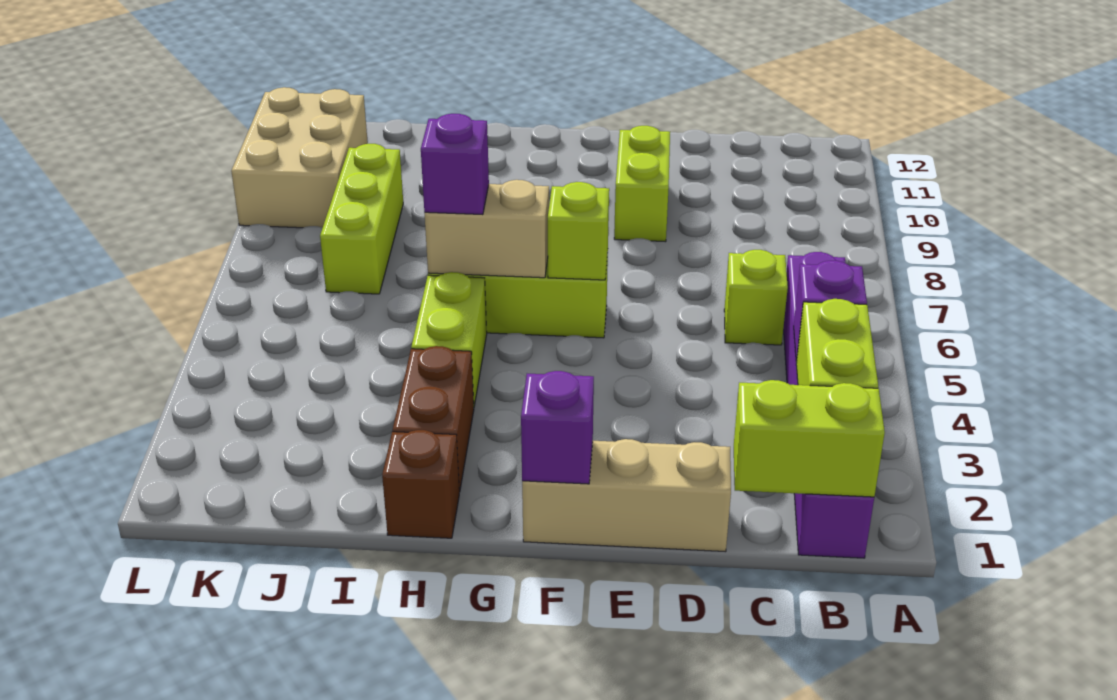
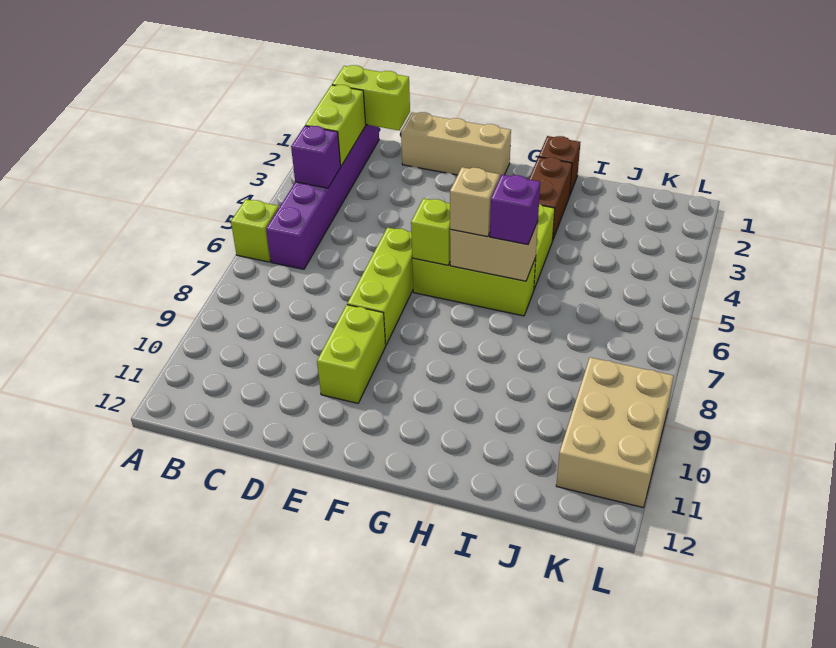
lime brick C6 level 1 -> lime brick A6 level 1
purple brick F1 level 2 -> none
none -> tan brick G6 level 3
lime brick J7:J9 level 1 -> lime brick E6:E8 level 1

